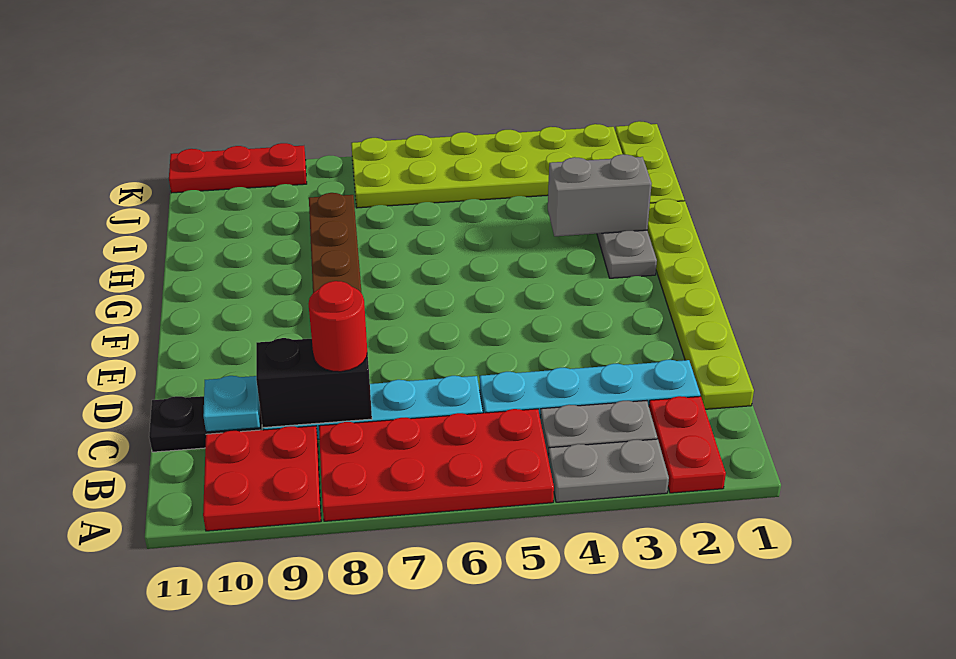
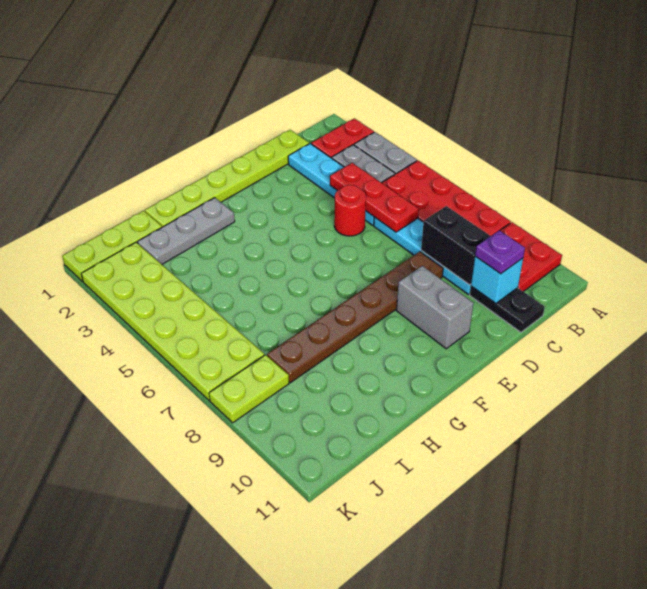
red round brick C8 level 3 -> red round brick D5 level 1
cyan plate C10 level 2 -> cyan brick C10 level 2
none -> purple plate C10 level 3
grey brick H2:H3 level 2 -> grey brick E9:E10 level 1
none -> lime plate J8:K8 level 1
red plate K9:K11 level 1 -> red plate C4:C6 level 2

